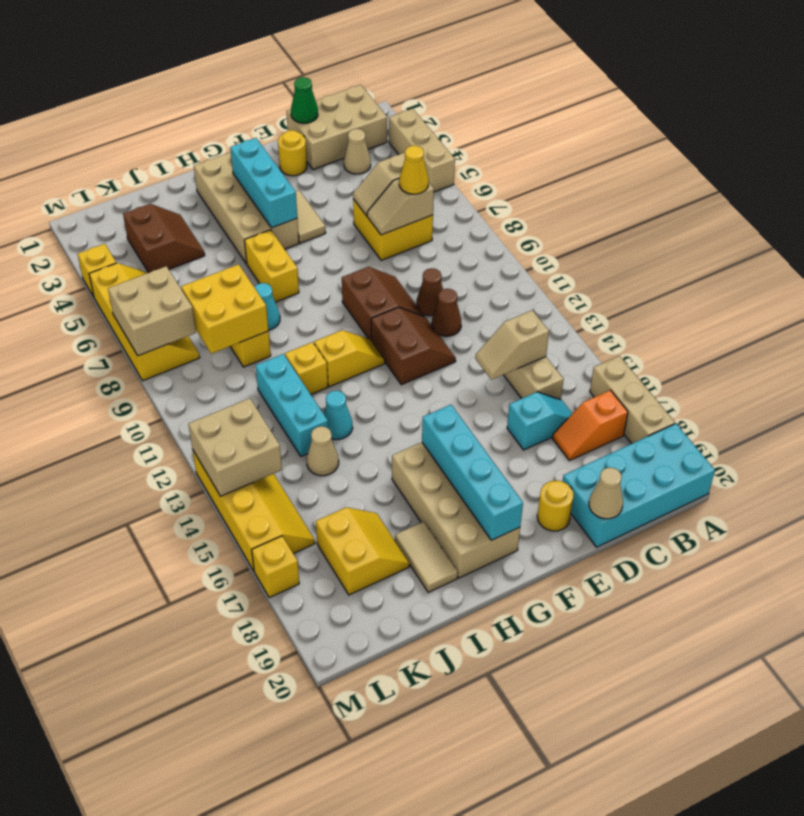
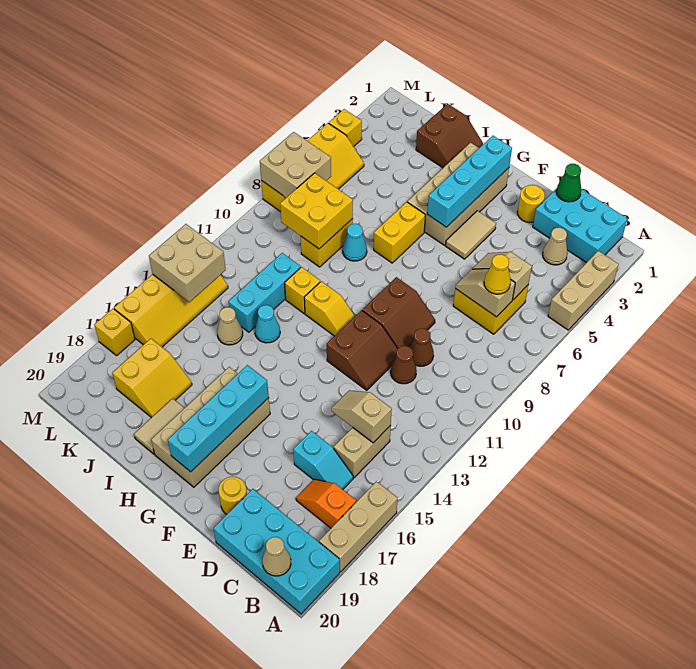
tan brick B1:D2 level 1 -> cyan brick B1:D2 level 1
tan cone D20 level 2 -> tan cone B20 level 2
cyan brick G3:G5 level 2 -> cyan brick G2:G5 level 2
brown slope J3:K4 level 1 top K -> brown slope I1:J2 level 1 top J

